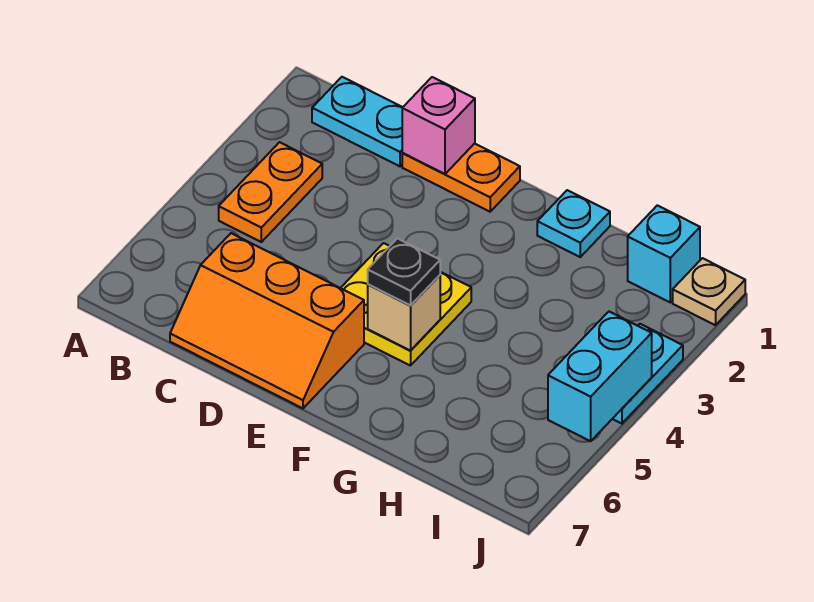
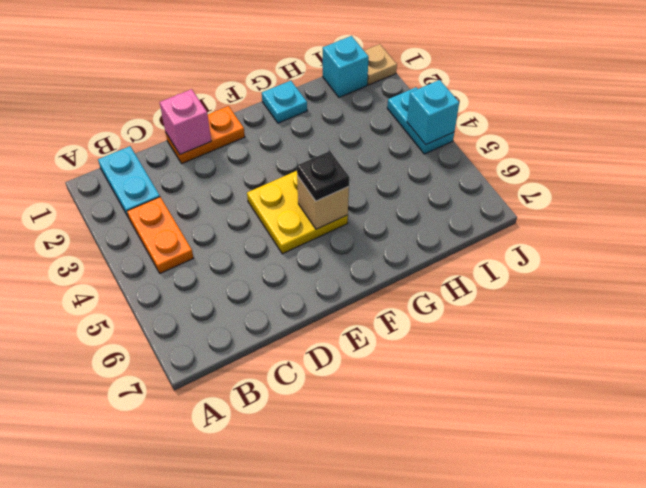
cyan plate B1:C1 level 1 -> cyan plate B1:B2 level 1
orange slope C6:E7 level 1 top 6 -> none
cyan brick J4:J5 level 2 -> cyan brick J4 level 2

